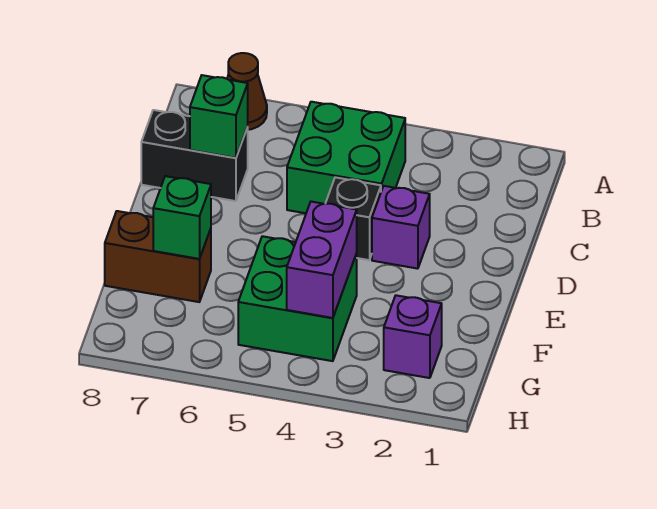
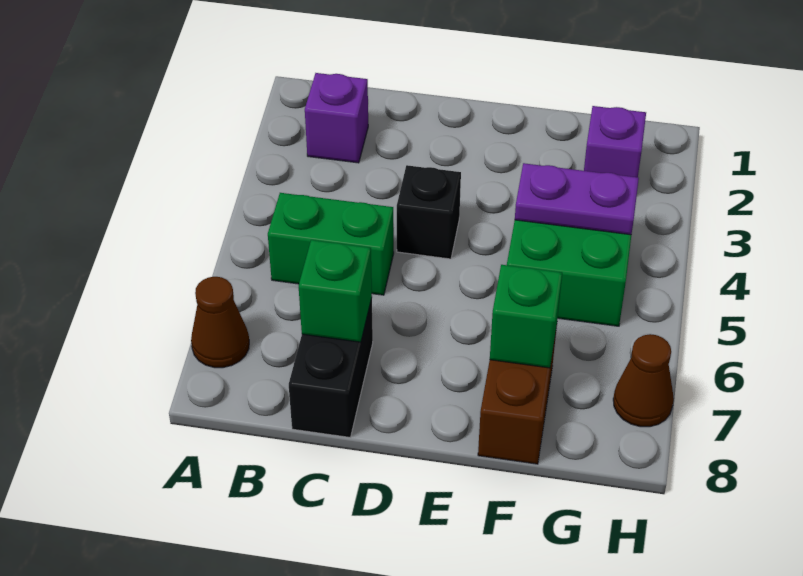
green brick B4:C5 level 1 -> green brick B5:C5 level 1
purple brick D3 level 1 -> purple brick B2 level 1
purple brick F4:G4 level 2 -> purple plate F4:G4 level 2
none -> brown cone H7 level 1

